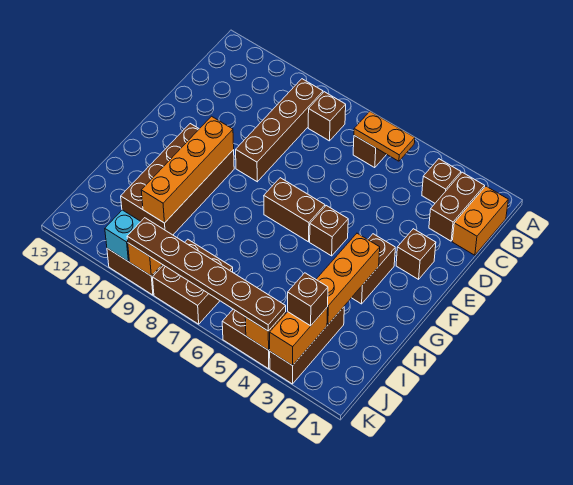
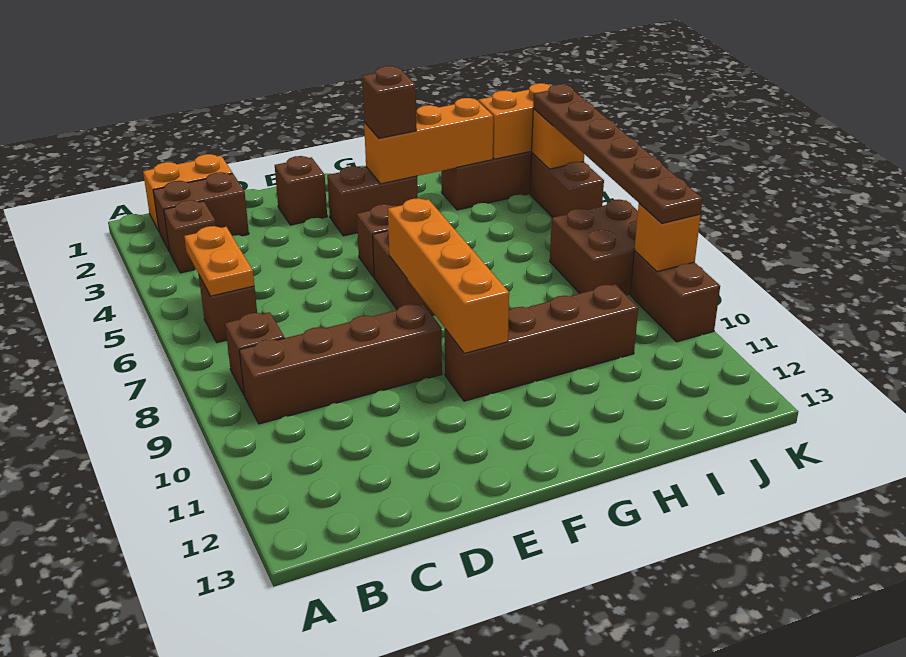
brown brick F10:I11 level 1 -> brown brick F10:I10 level 1
orange brick F10:I10 level 2 -> orange brick F7:F10 level 2
brown brick J3 level 3 -> brown brick G3 level 3
cyan brick K10 level 2 -> none

